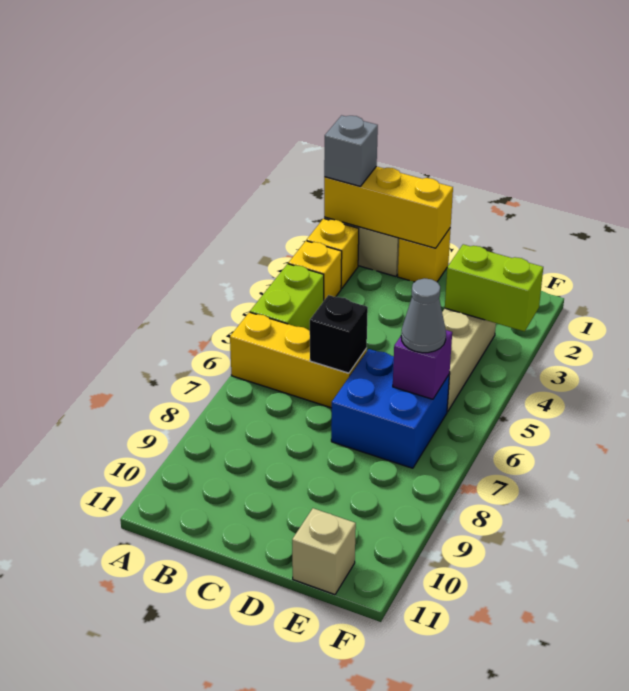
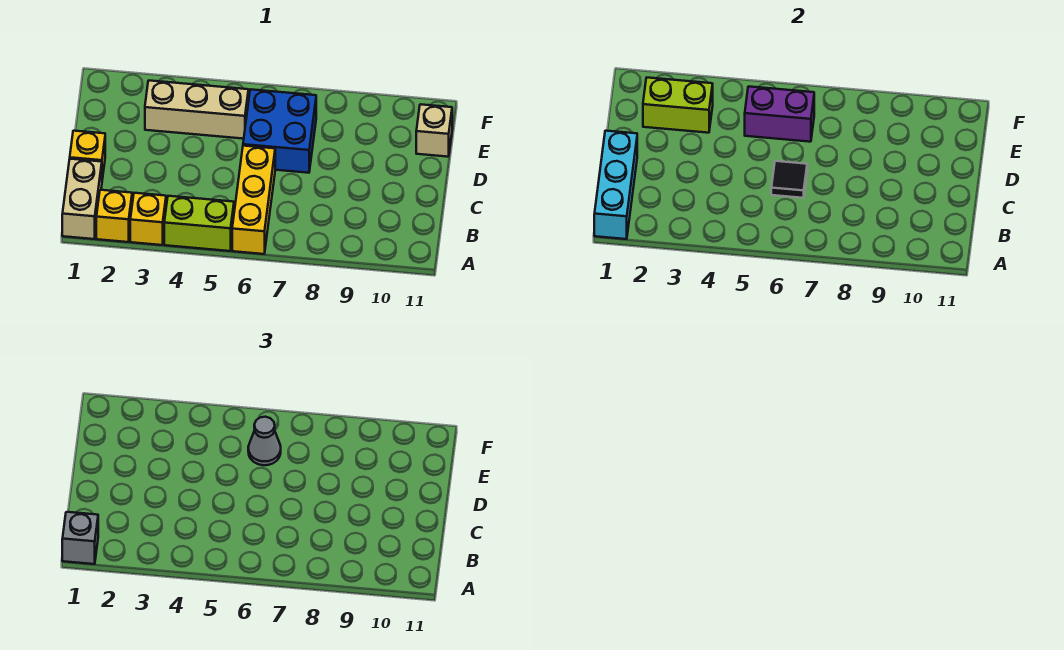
yellow brick A1:C1 level 2 -> cyan brick A1:C1 level 2
black brick C6 level 2 -> black tile C6 level 2
lime brick E3:F3 level 2 -> lime brick E2:E3 level 2
purple brick E6 level 2 -> purple brick E5:E6 level 2

